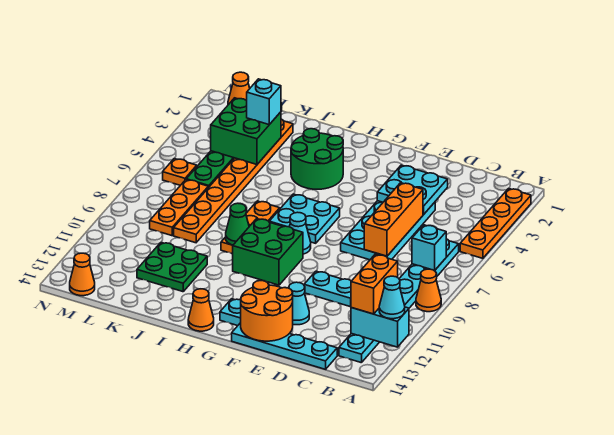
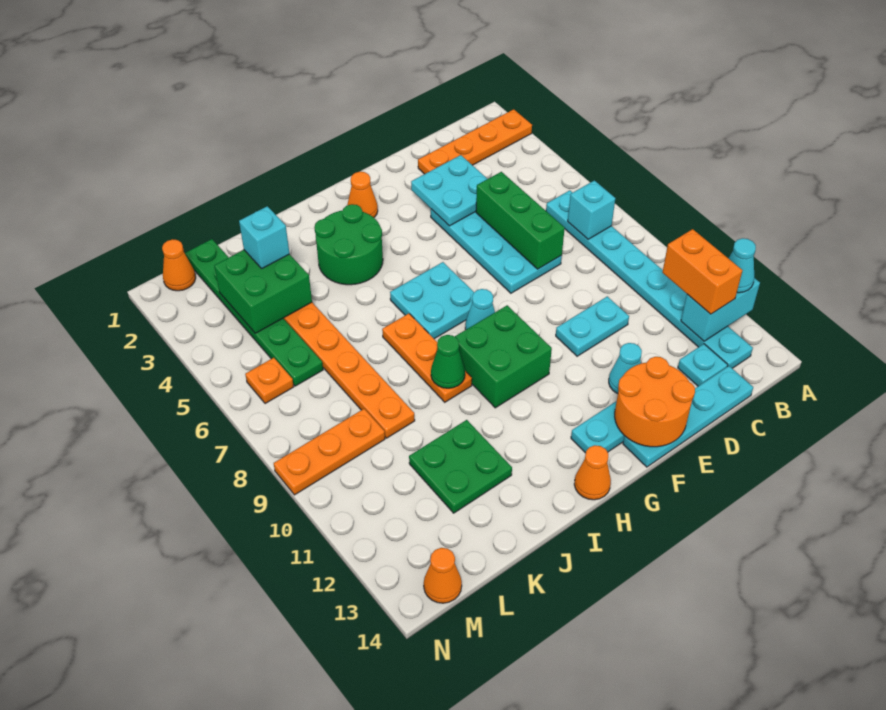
orange plate A2:A5 level 1 -> orange plate A2:D2 level 1
orange cone A9 level 1 -> orange cone G2 level 1
none -> cyan plate C13 level 1
orange brick D5:D7 level 2 -> green brick D5:D7 level 2
orange plate L7:L9 level 1 -> orange plate L9:N9 level 1

